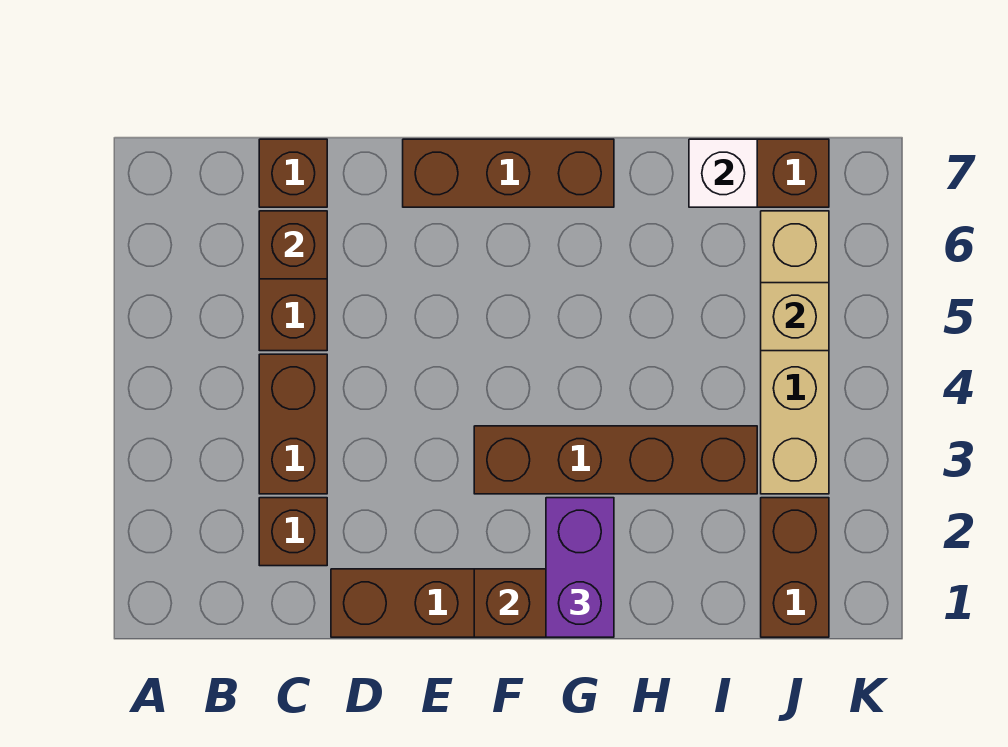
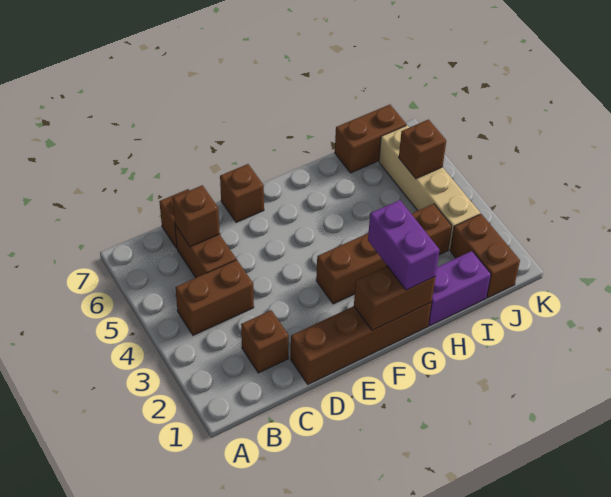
brown brick C3:C4 level 1 -> brown brick B4:C4 level 1
brown brick E7:G7 level 1 -> brown brick E7 level 1
none -> purple brick H1:I1 level 1
white brick I7 level 2 -> none
tan brick J5 level 2 -> brown brick J5 level 2

